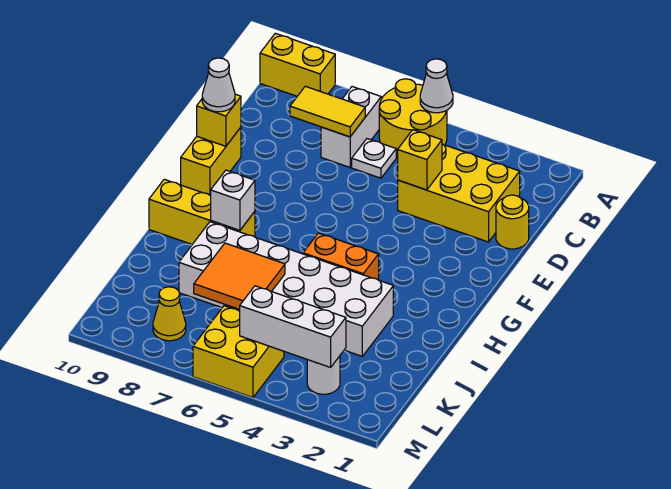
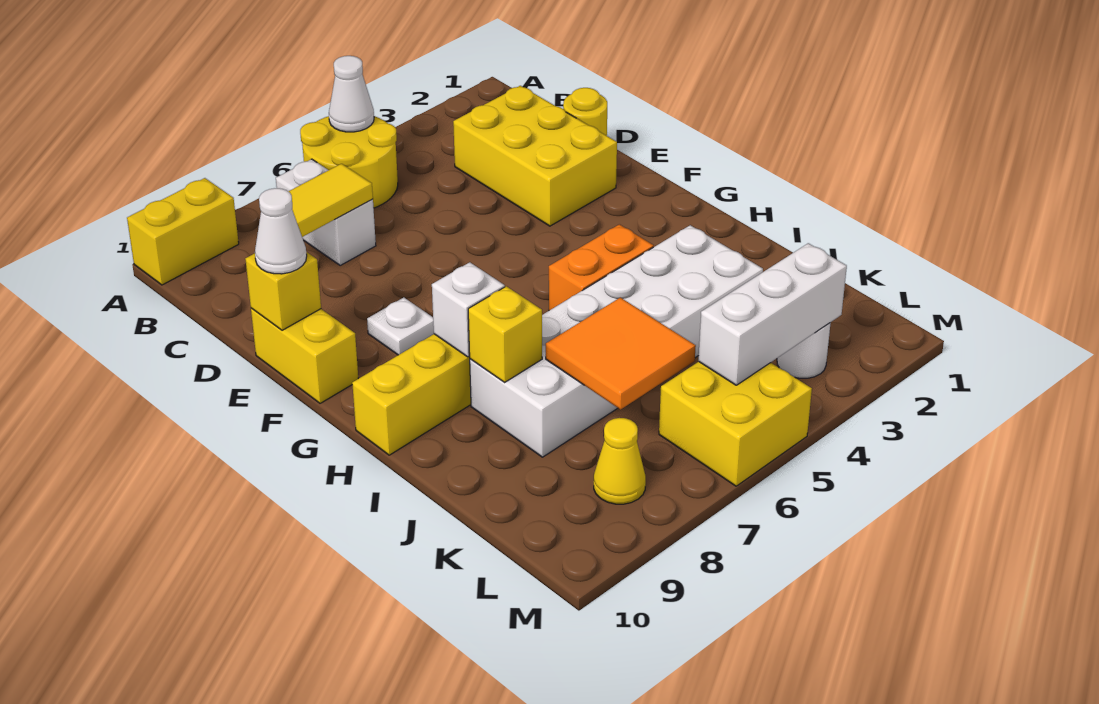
yellow brick C2:D4 level 1 -> yellow brick C2:E3 level 1
white plate C6 level 1 -> white plate F8 level 1
yellow brick D4 level 2 -> yellow brick I8 level 2

